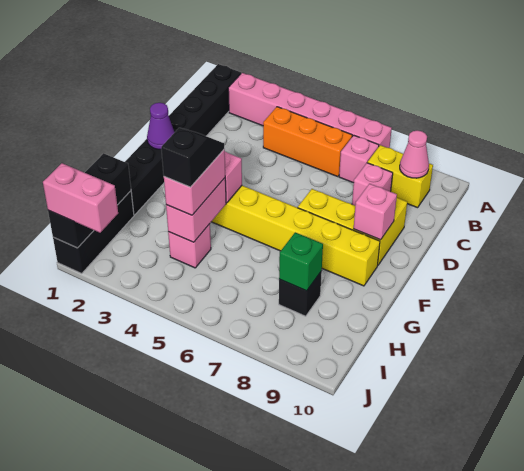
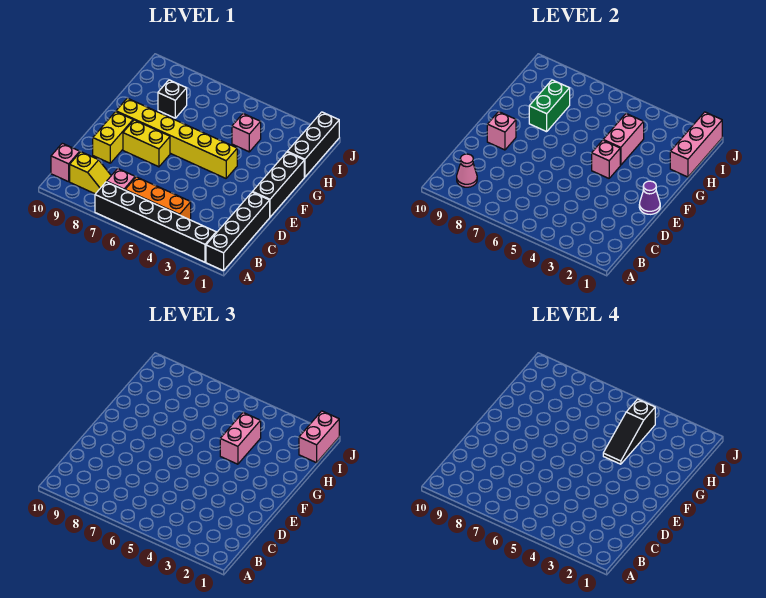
pink brick A2:A7 level 1 -> black brick A2:A7 level 1
yellow brick B8:B9 level 1 -> yellow slope B8:B9 level 1 top 9
pink brick C8 level 1 -> pink brick B10 level 1
black slope G4:H4 level 4 top H -> black slope G4:I4 level 4 top I
black brick H1:J1 level 2 -> pink brick H1:J1 level 2
green brick H8 level 2 -> green brick G8:H8 level 2
pink brick J1:J2 level 3 -> pink brick I1:J1 level 3

